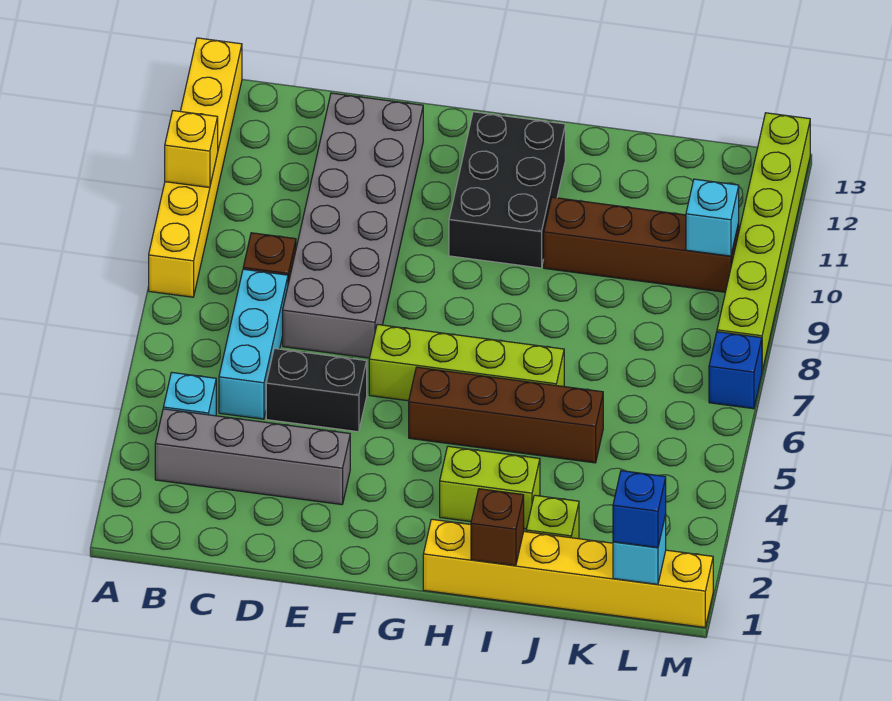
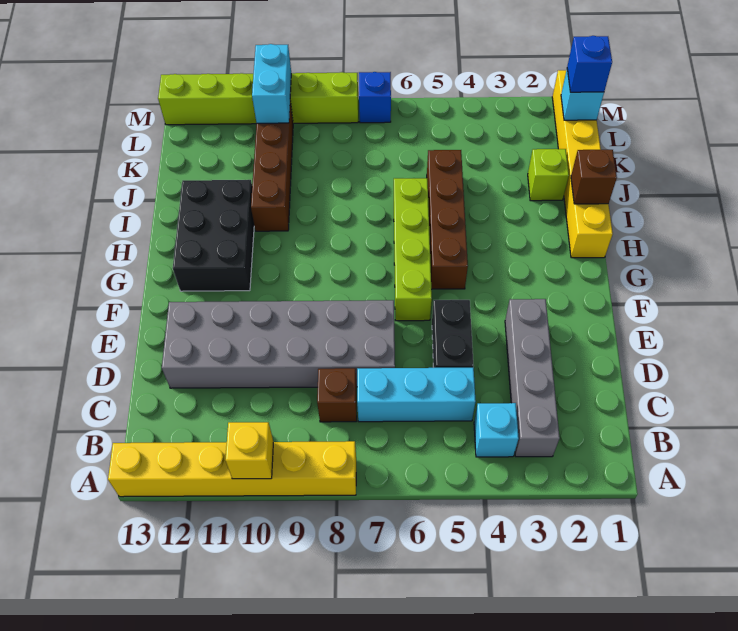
black brick G10:H12 level 1 -> black brick G11:I12 level 1
lime brick H3:I3 level 1 -> none
cyan brick L10 level 2 -> cyan brick L10:M10 level 2

